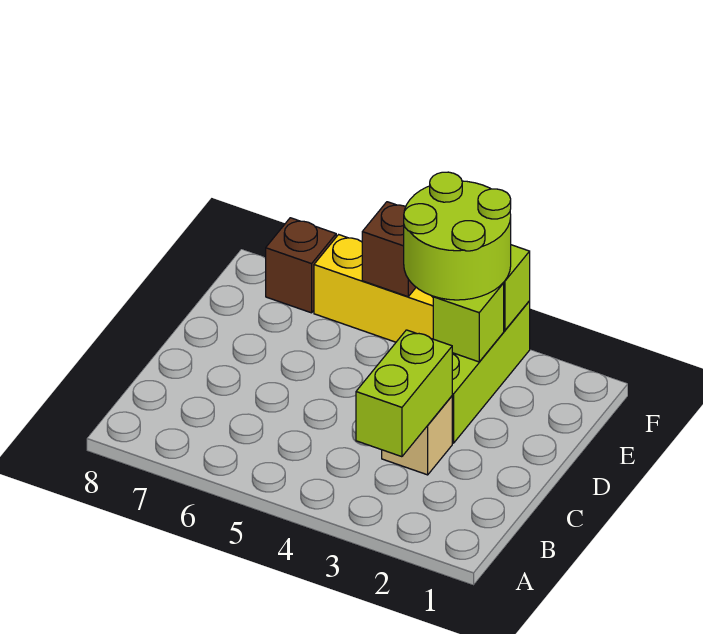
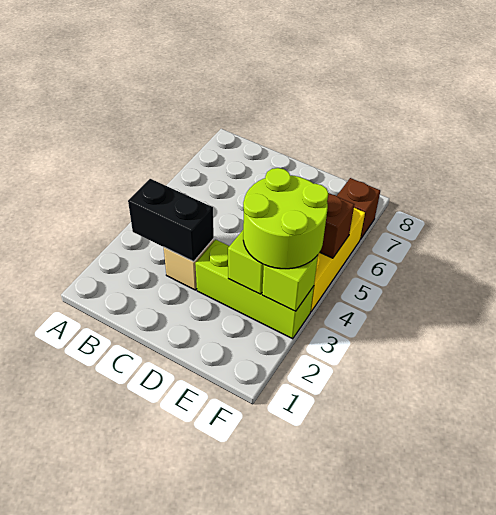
lime brick B3:C3 level 2 -> black brick B3:C3 level 2

